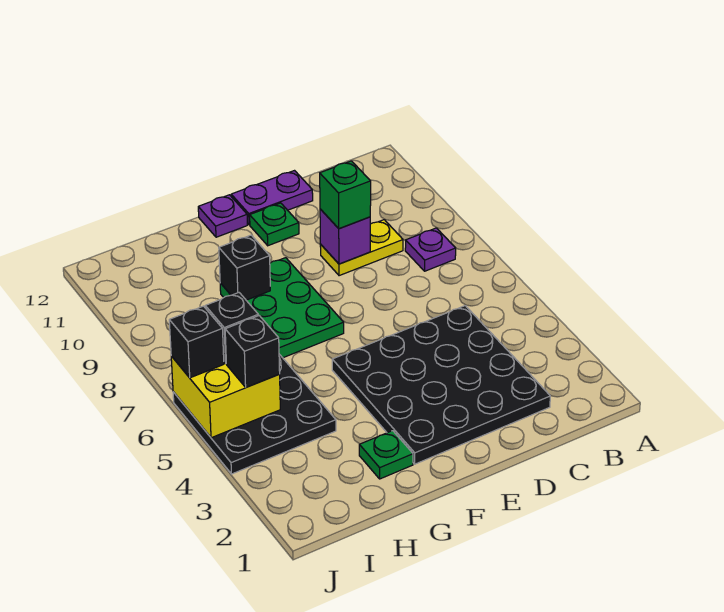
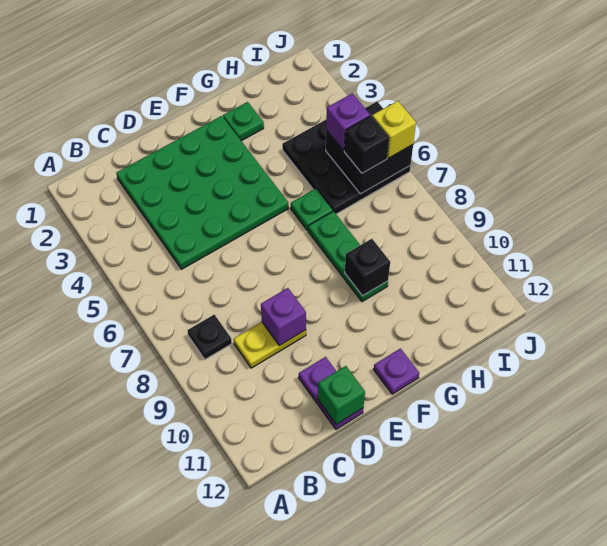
purple plate B8 level 1 -> black plate B8 level 1
black plate C2:F5 level 1 -> green plate C2:F5 level 1
green brick D9 level 3 -> green brick D12 level 2
purple plate D12:E12 level 1 -> purple plate D11:D12 level 1
green plate E11 level 1 -> green plate G6 level 1
green plate F7:G9 level 1 -> green plate G7:G9 level 1
yellow brick I5:J6 level 2 -> black brick I5:J6 level 2
black brick I5 level 3 -> purple brick I5 level 3
black brick J6 level 3 -> yellow brick J6 level 3

